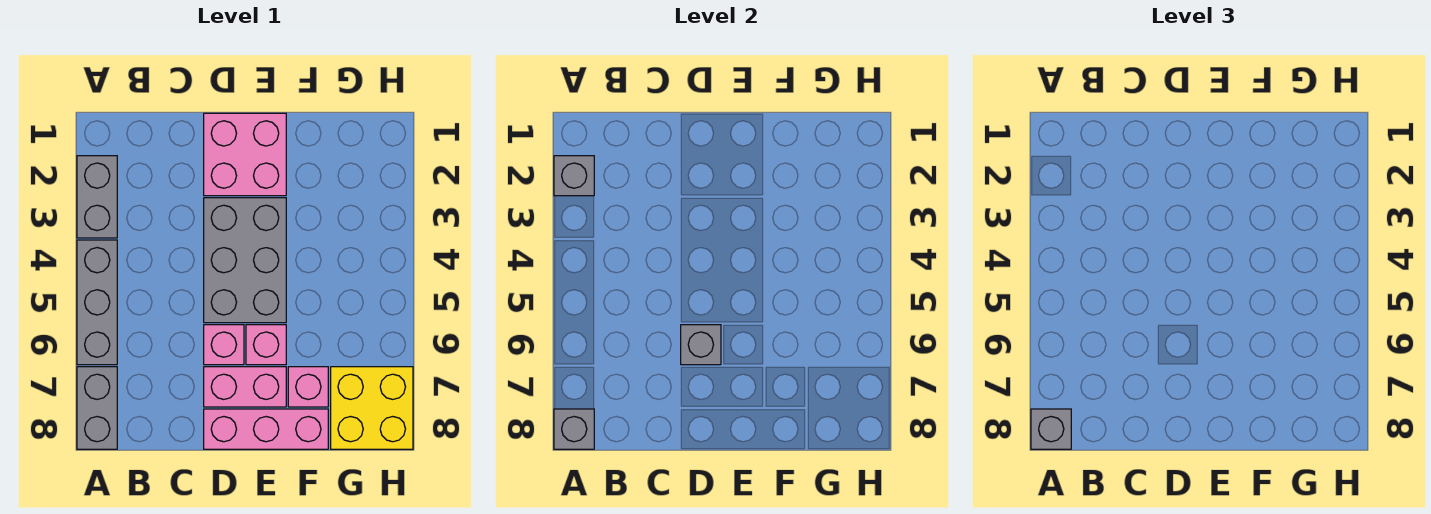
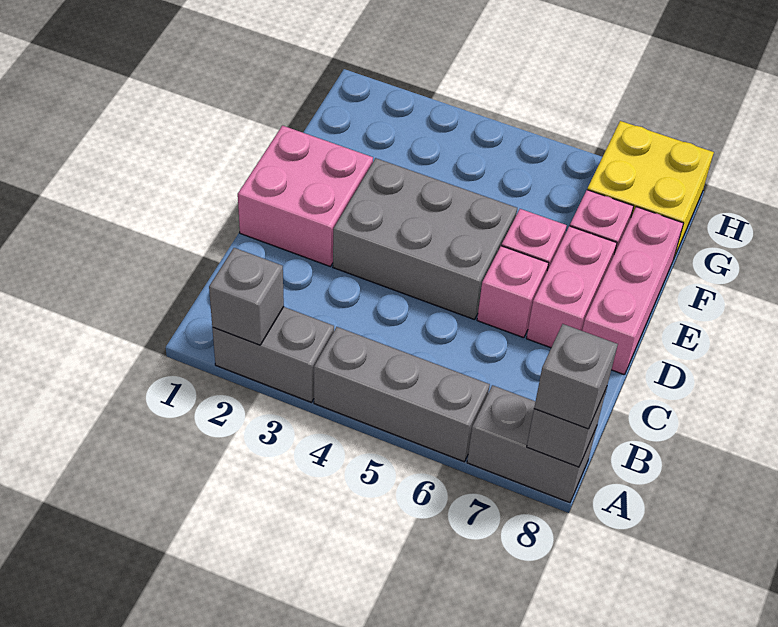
grey brick D6 level 2 -> none

